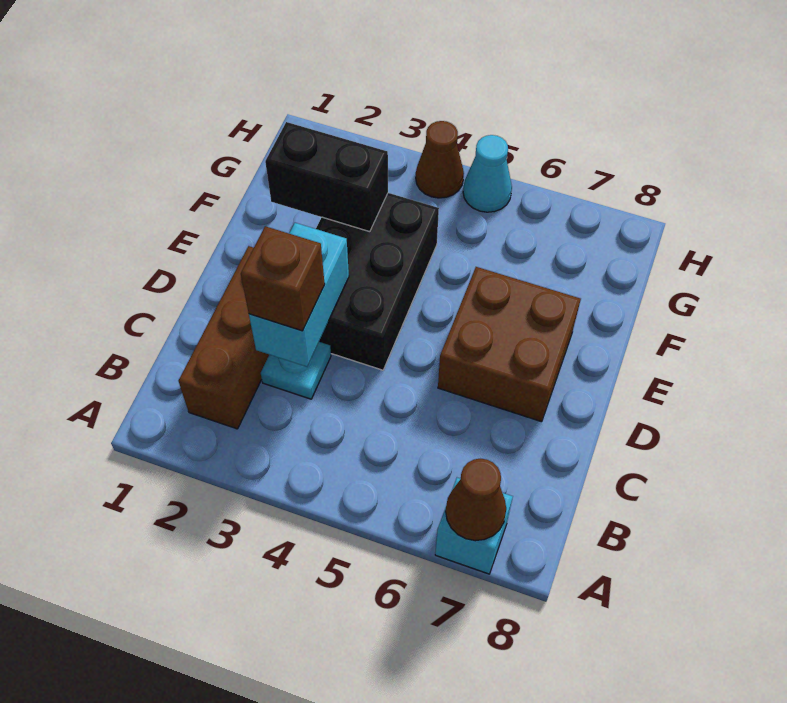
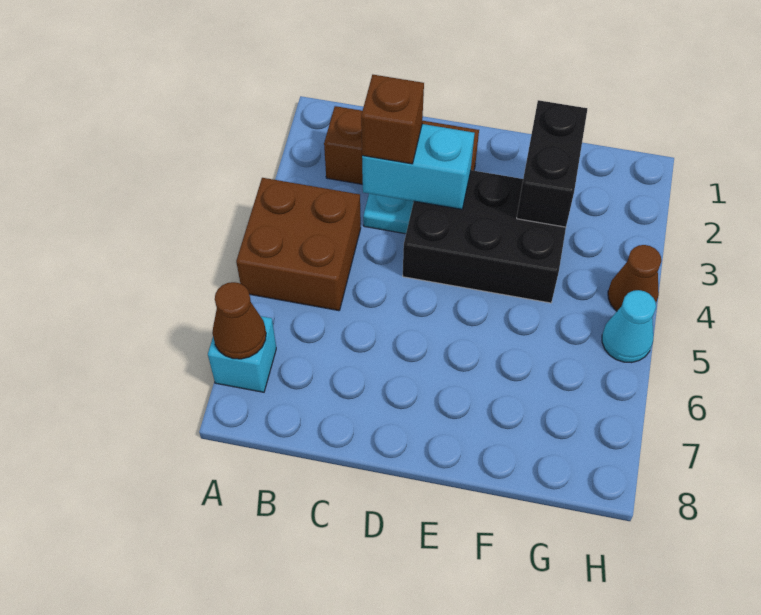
brown brick D6:E7 level 1 -> brown brick A4:B5 level 1

